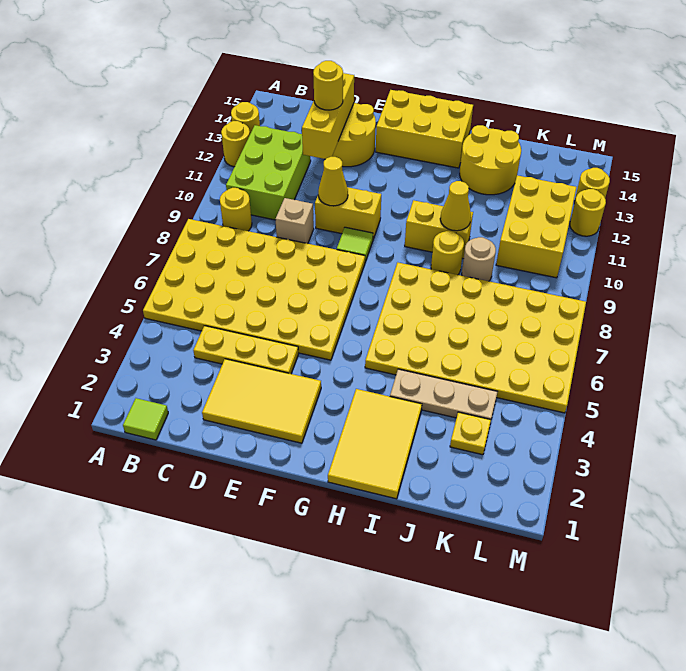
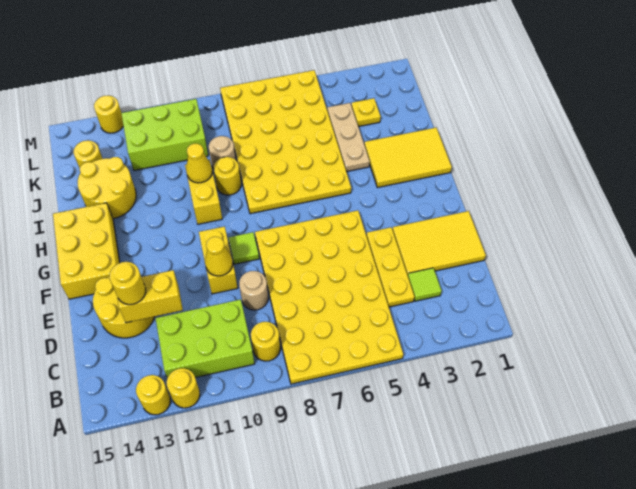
lime tile B1 level 1 -> lime tile C3 level 1
yellow tile D2:F3 level 1 -> yellow tile D1:E3 level 1
tan brick D9 level 1 -> tan round brick D9 level 1
yellow brick D12:D14 level 2 -> yellow brick D12:D13 level 2
yellow brick K10:L12 level 1 -> lime brick K10:L12 level 1
yellow round brick M12 level 1 -> yellow round brick K14 level 1

